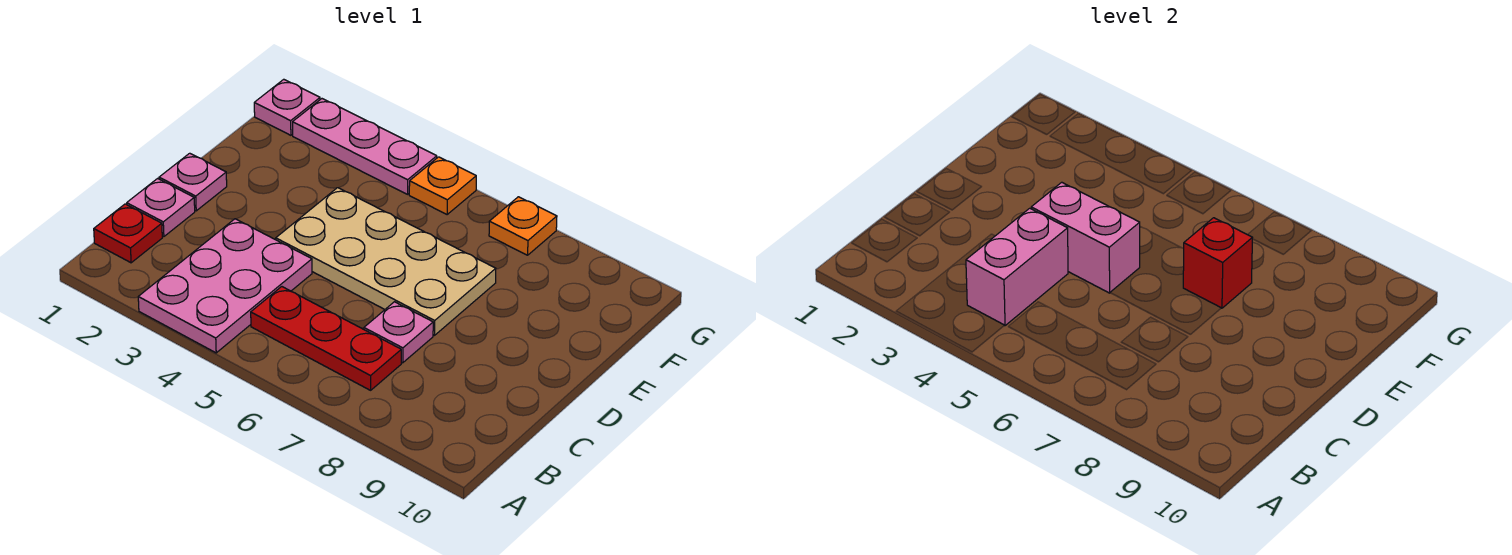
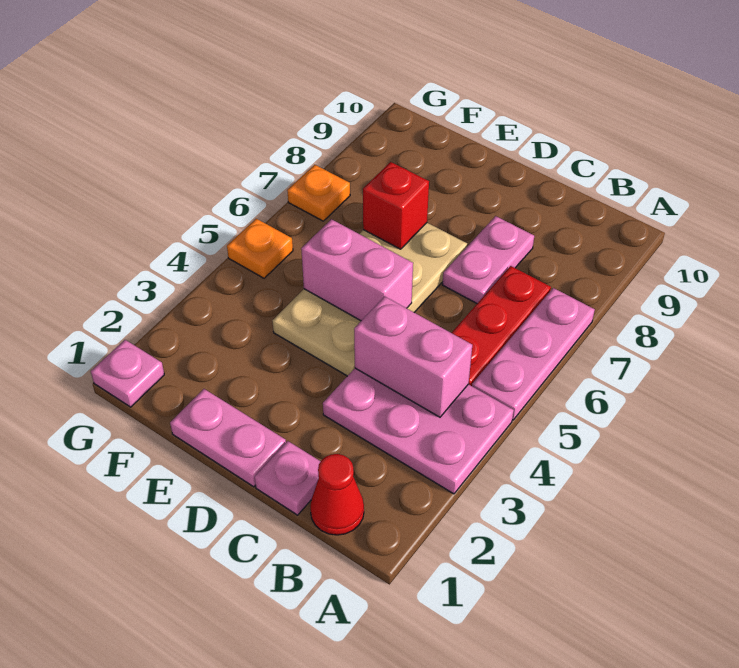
red plate B1 level 1 -> red cone B1 level 1
pink plate C7 level 1 -> pink plate C7:C8 level 1
pink plate D1 level 1 -> pink plate D1:E1 level 1
pink brick D4:D5 level 2 -> pink brick D5:E5 level 2
pink plate G2:G4 level 1 -> pink plate A5:A7 level 1

